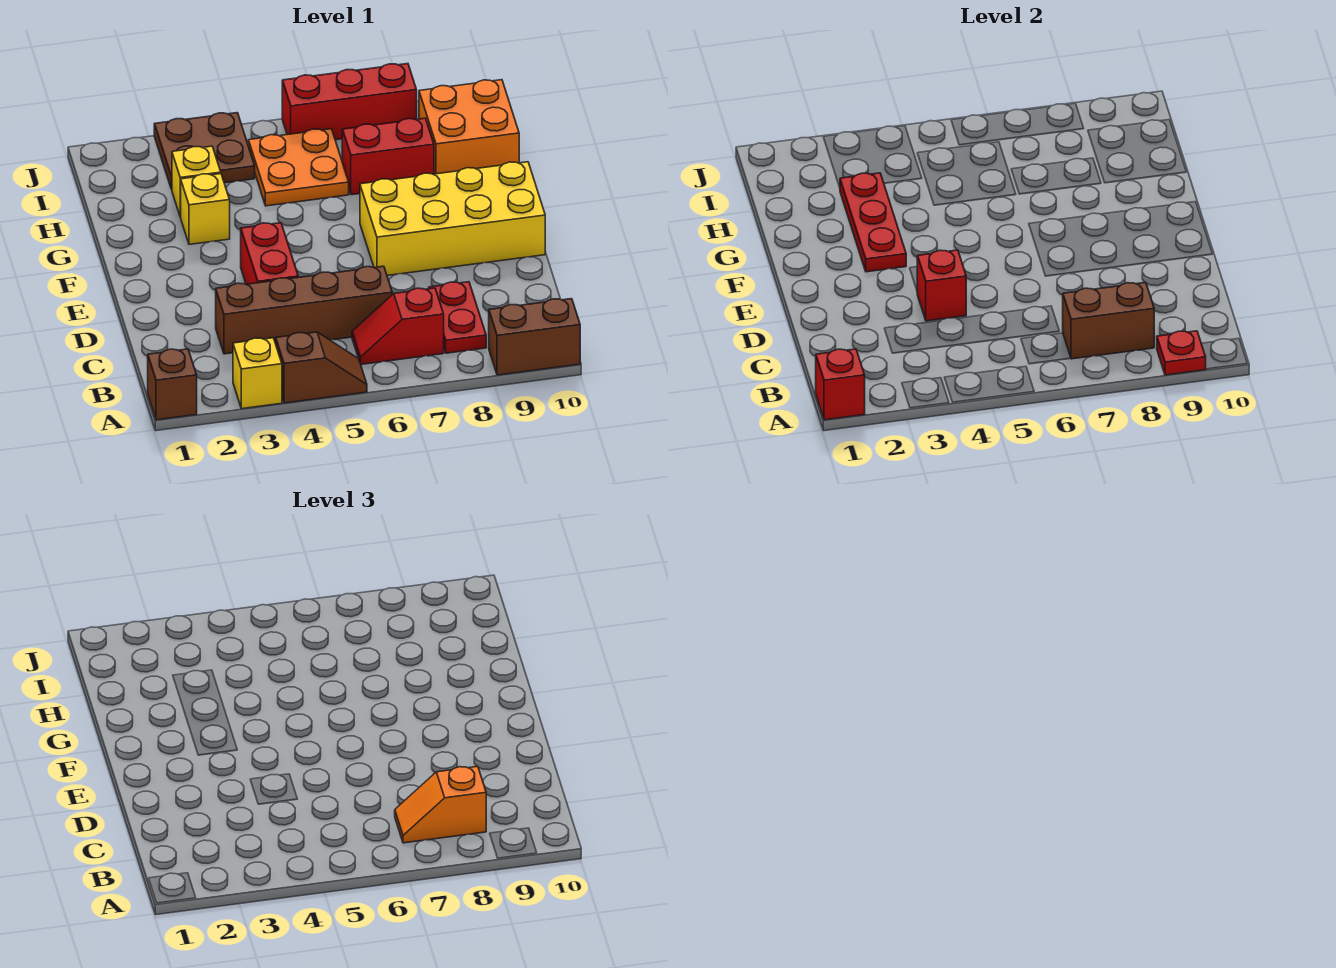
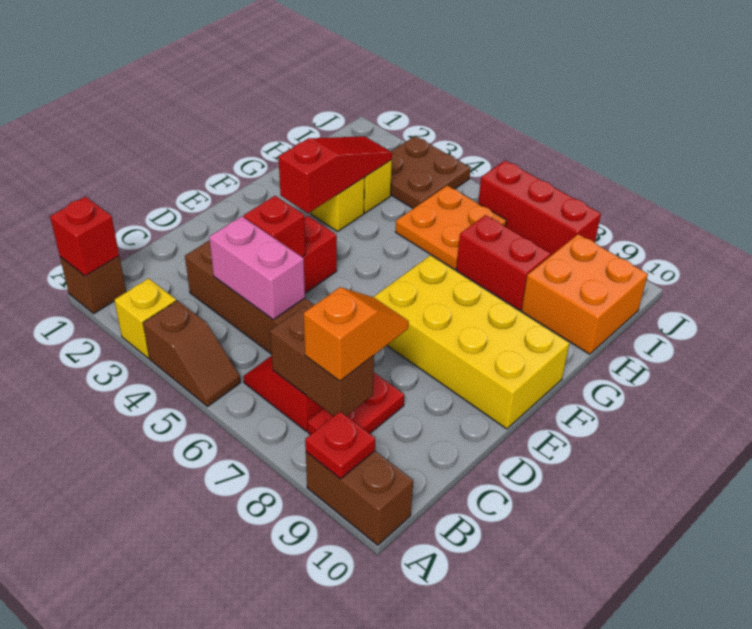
orange slope B7:B8 level 3 top 8 -> orange slope B8:C8 level 3 top B
none -> pink brick C4:C5 level 2
red plate F3:H3 level 2 -> red slope F3:H3 level 2 top F

